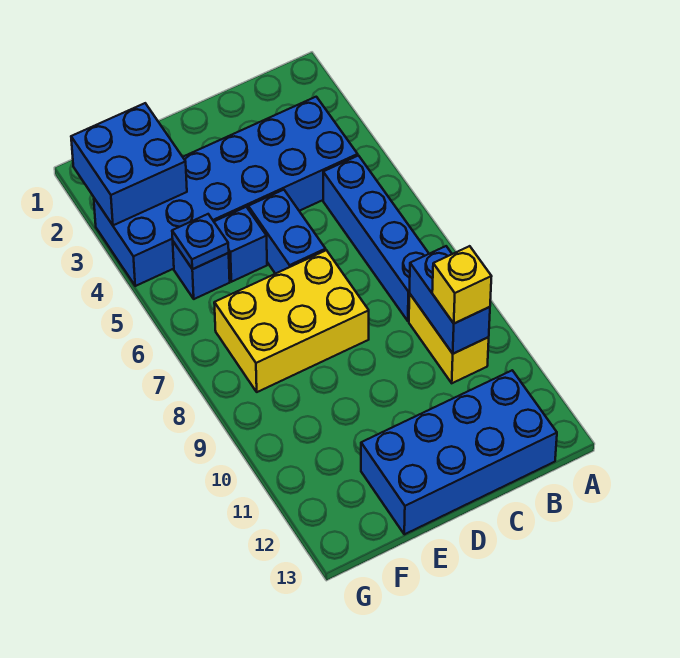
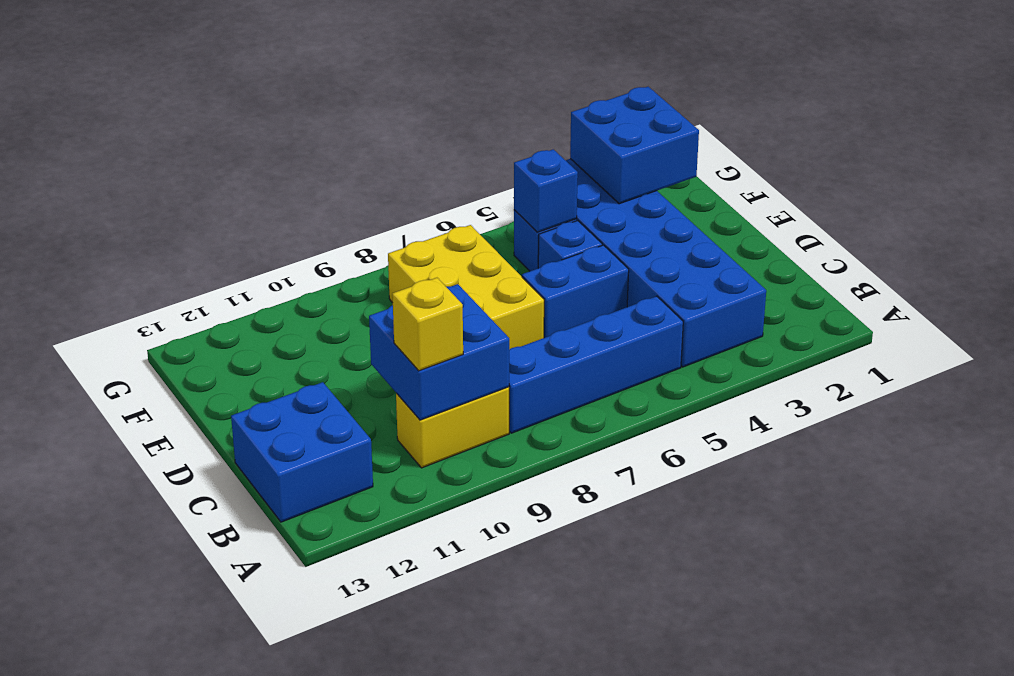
blue brick B9:B10 level 2 -> blue brick B9:C10 level 2
blue brick B12:E13 level 1 -> blue brick B12:C13 level 1
blue plate F5 level 2 -> blue brick F5 level 2

